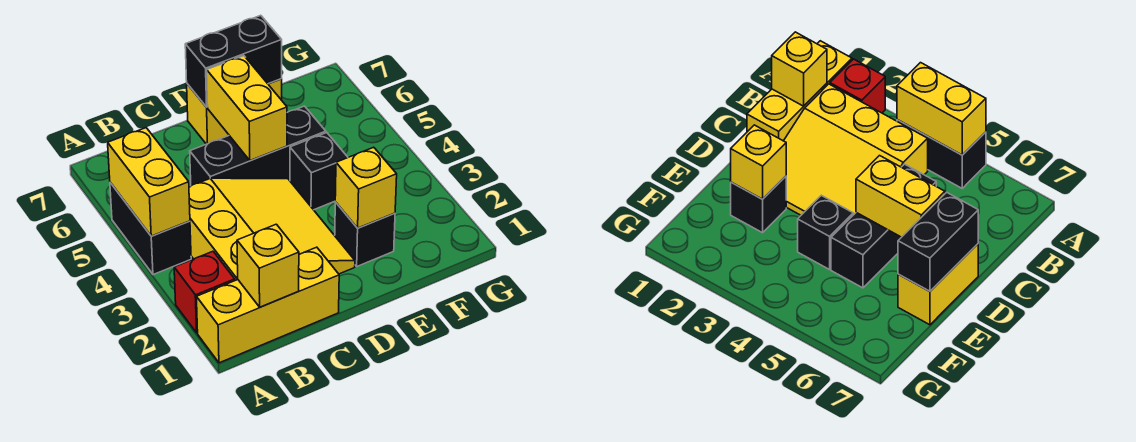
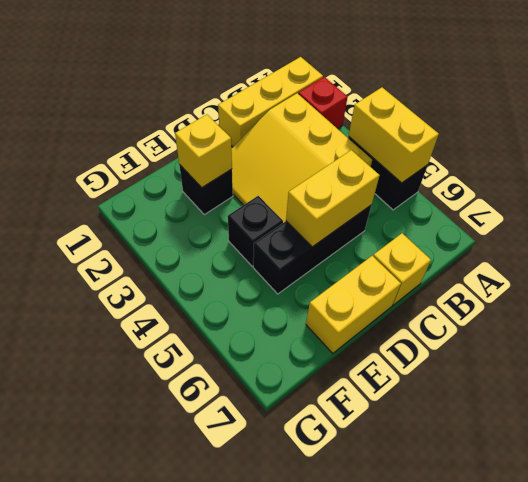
yellow brick B1 level 2 -> yellow brick C7 level 1
yellow brick D5:D6 level 2 -> yellow brick C5:D5 level 2
black brick D7:E7 level 2 -> none

